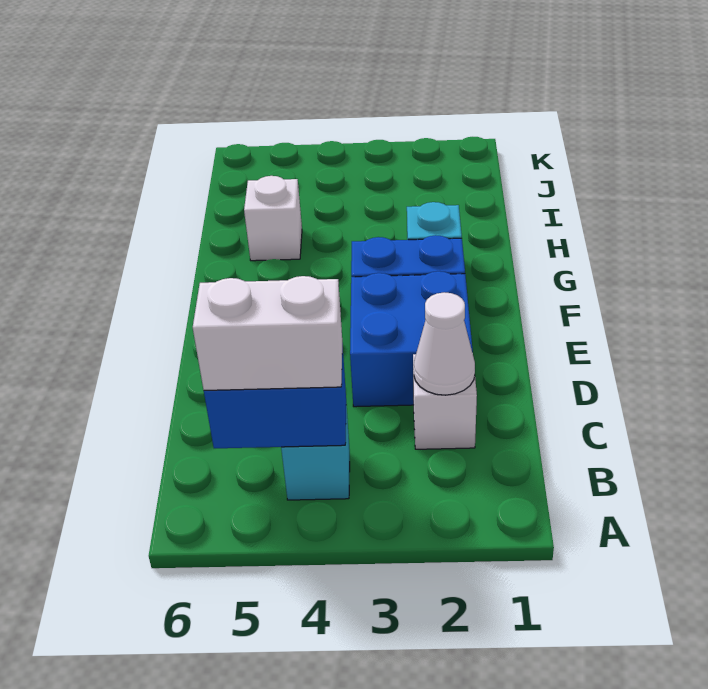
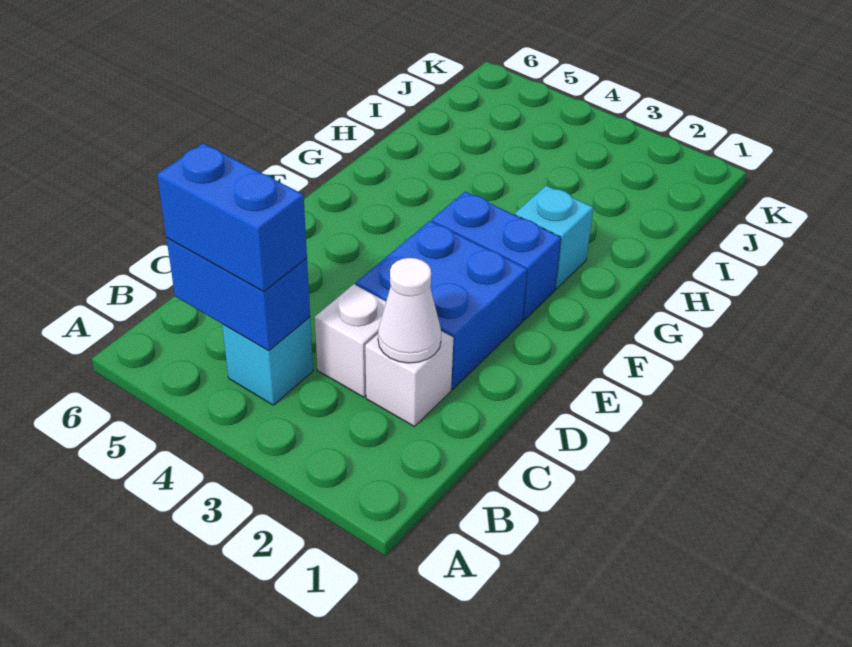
white brick B4:B5 level 3 -> blue brick B4:B5 level 3
white brick H5 level 1 -> white brick C3 level 1

